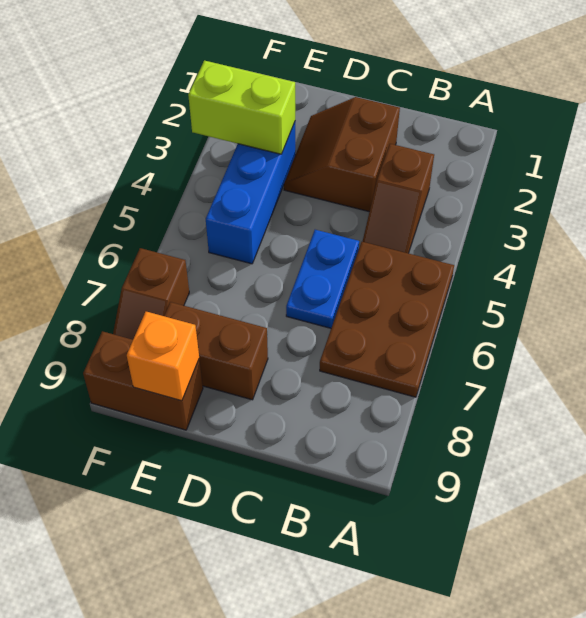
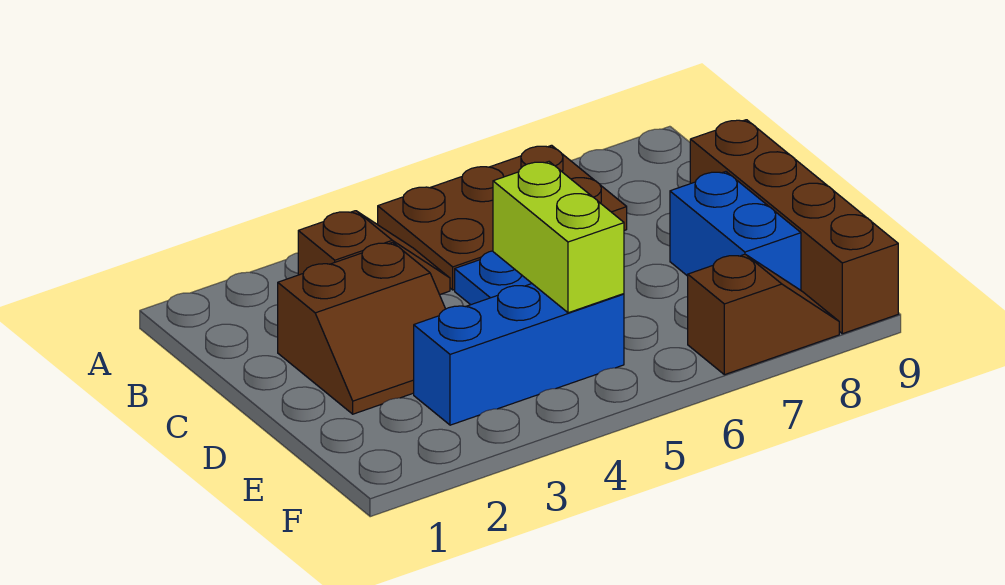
brown brick D8:E8 level 1 -> blue brick D8:E8 level 1
lime brick E3:F3 level 2 -> lime brick D5:E5 level 2
brown brick E9:F9 level 1 -> brown brick C9:F9 level 1
orange brick E9 level 2 -> none

